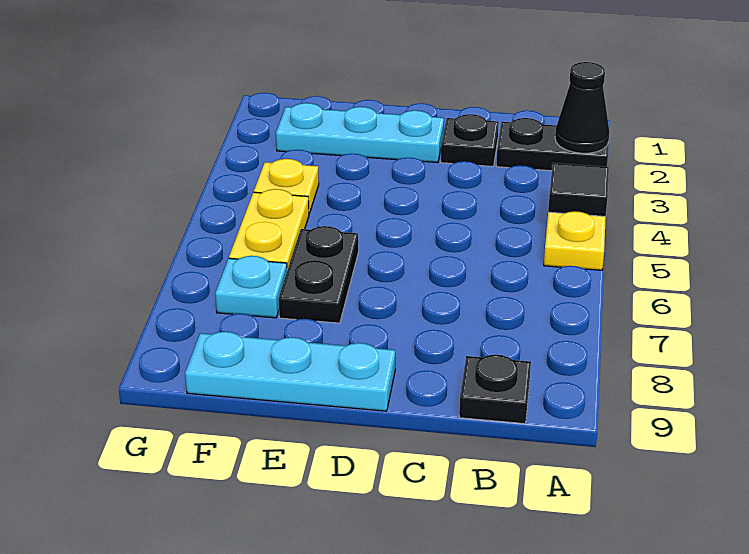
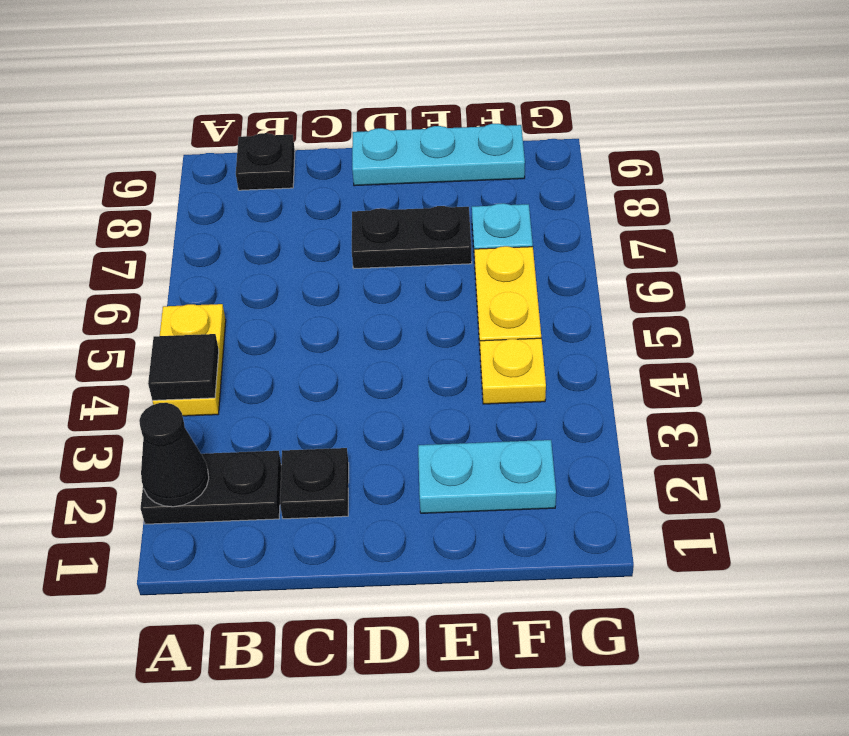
cyan plate D2:F2 level 1 -> cyan plate E2:F2 level 1
black plate E6:E7 level 1 -> black plate D7:E7 level 1

